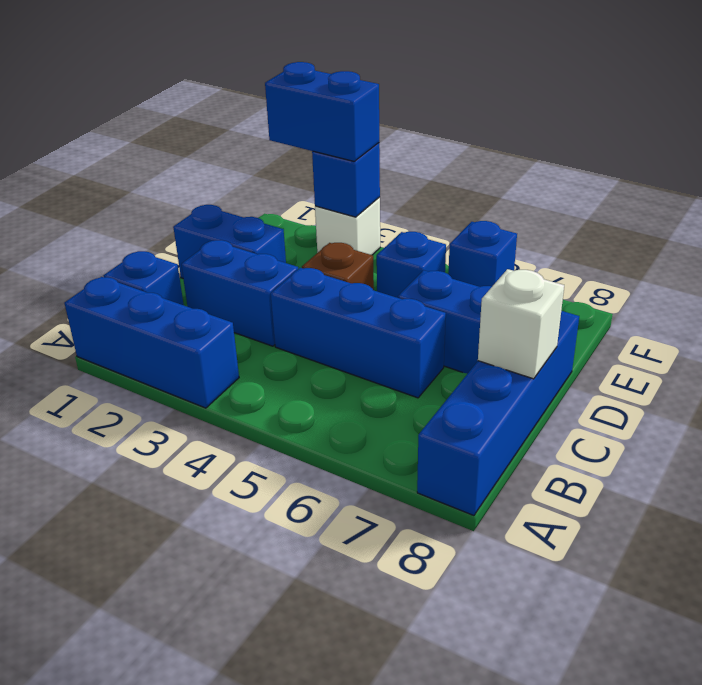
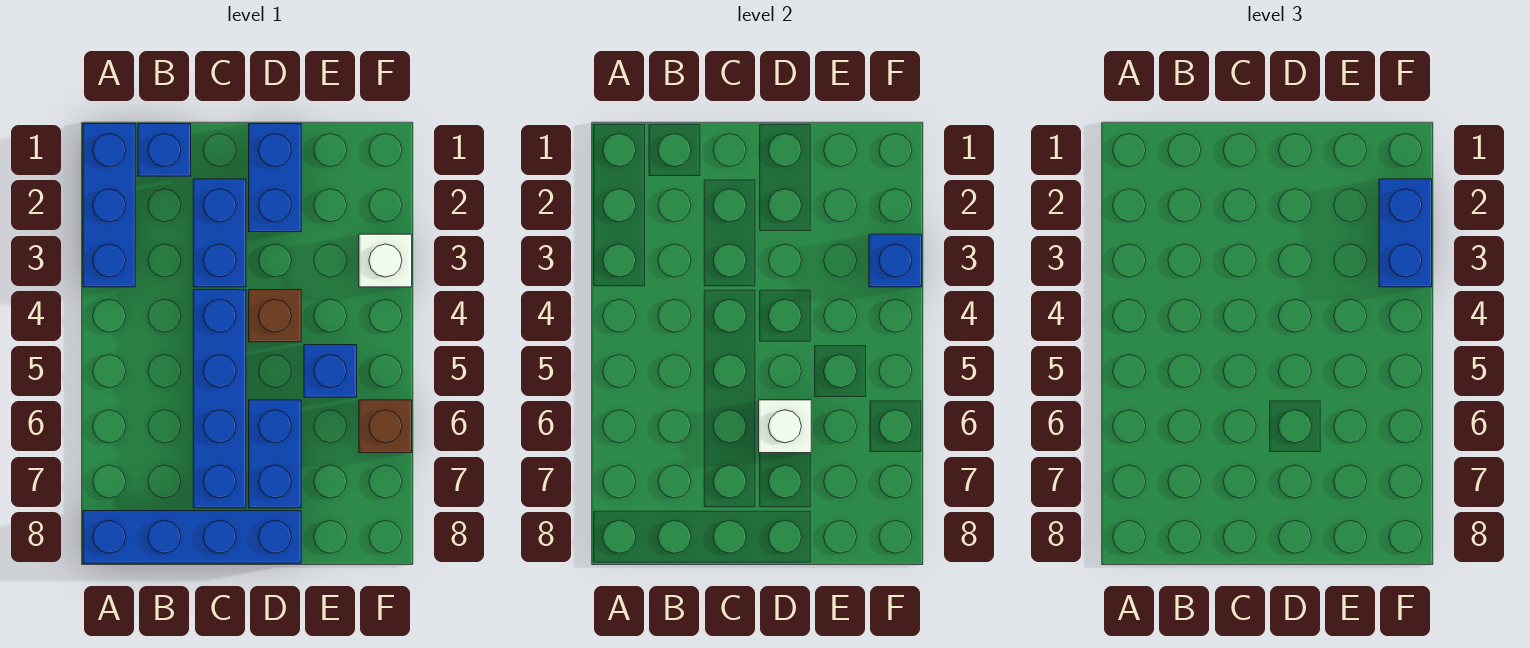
blue brick C4:C6 level 1 -> blue brick C4:C7 level 1
white brick C8 level 2 -> white brick D6 level 2
blue brick F6 level 1 -> brown brick F6 level 1

